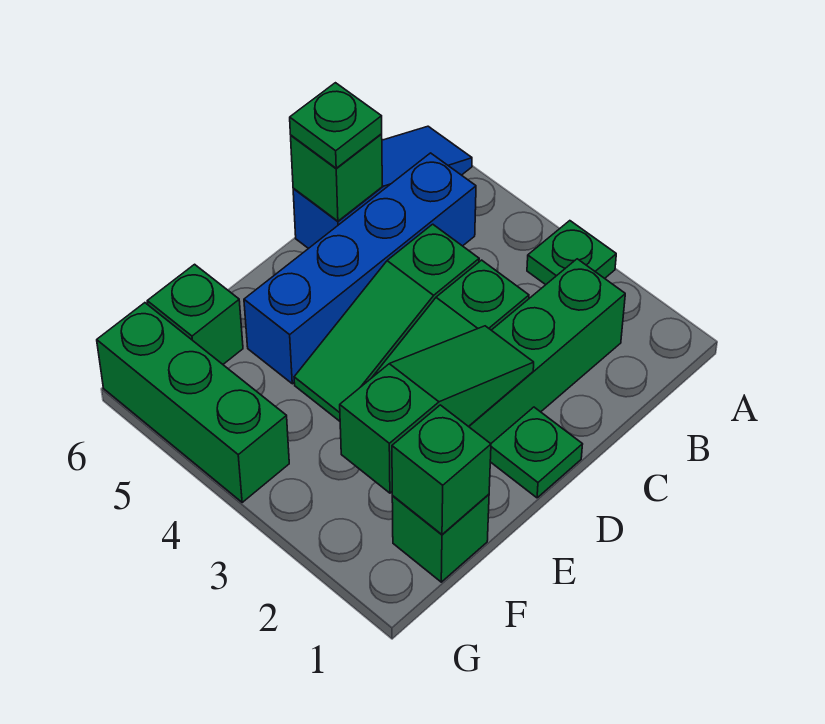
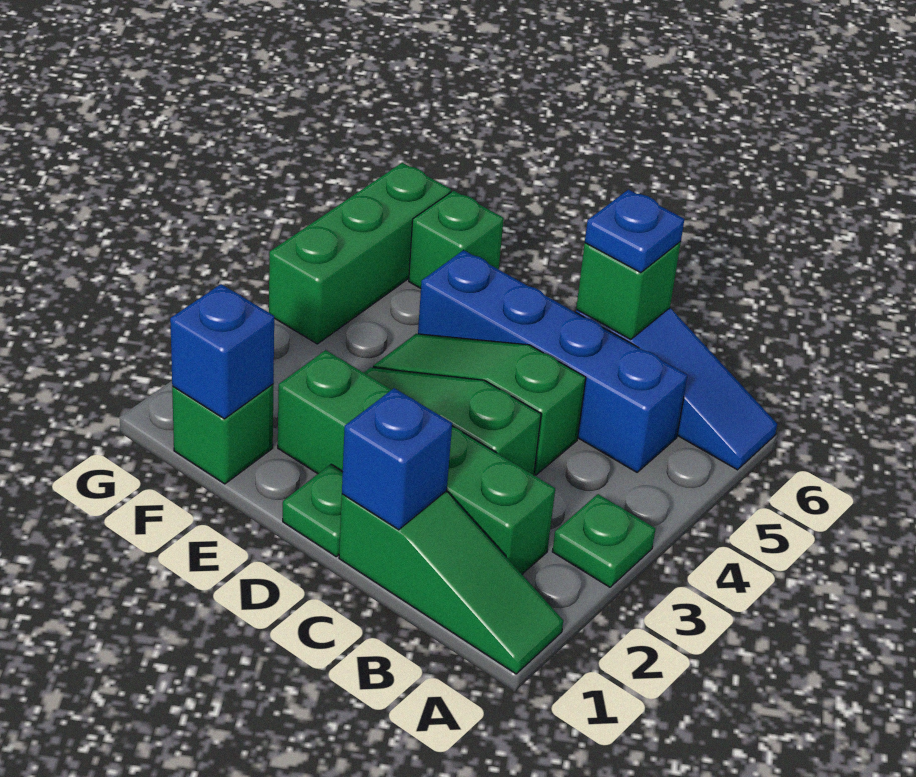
none -> blue brick C1 level 2
green plate C6 level 3 -> blue plate C6 level 3
green slope D2:F2 level 2 top F -> green slope A1:C1 level 1 top C
green brick F1 level 2 -> blue brick F1 level 2

